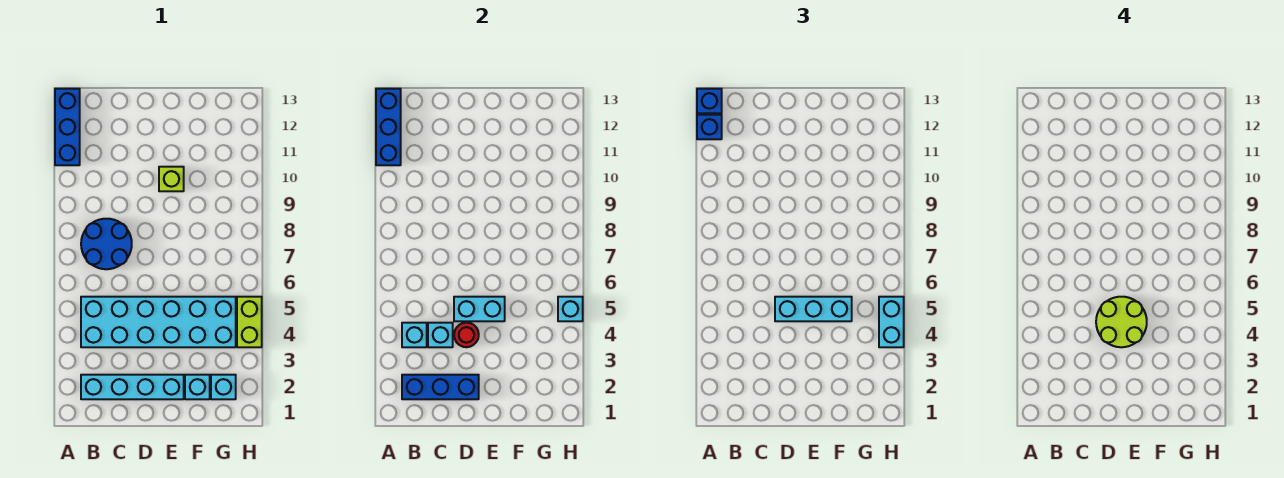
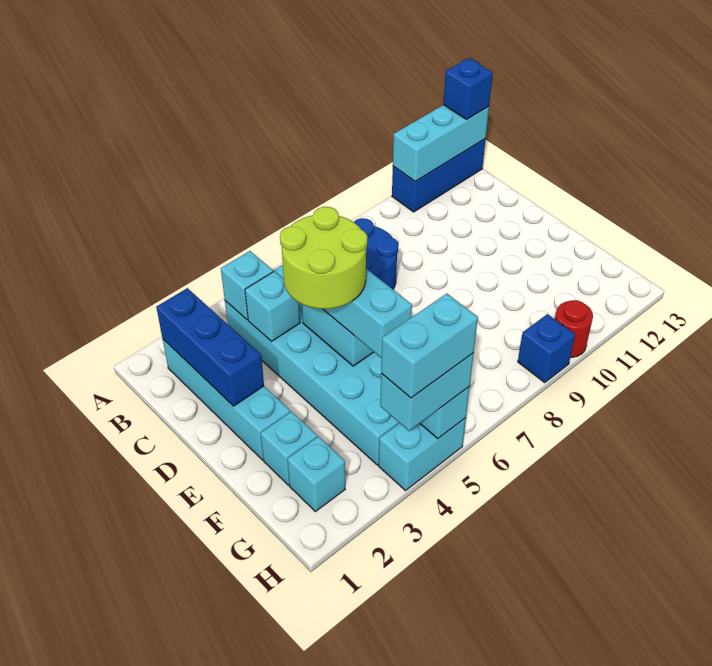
blue brick A11:A13 level 2 -> cyan brick A11:A13 level 2
blue brick A12 level 3 -> blue brick H9 level 1
red round brick D4 level 2 -> red round brick H10 level 1
lime brick E10 level 1 -> none
lime brick H4:H5 level 1 -> cyan brick H4:H5 level 1
none -> cyan brick H4:H5 level 4

